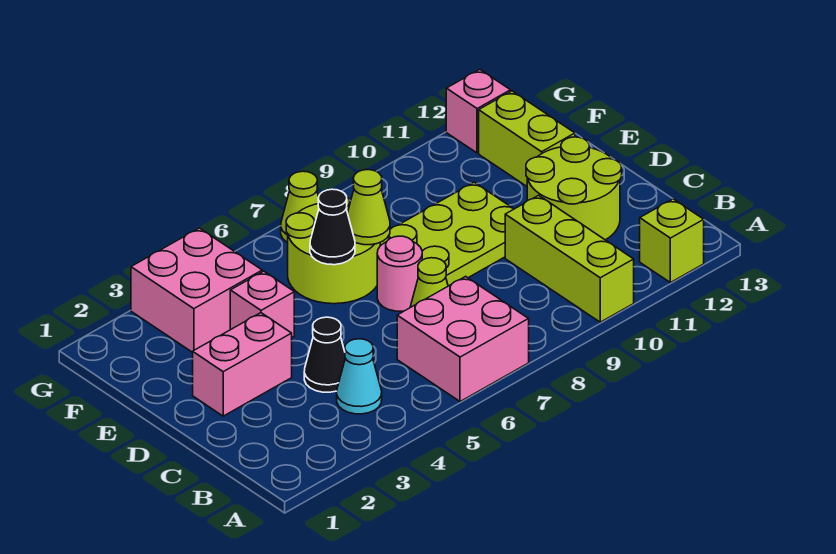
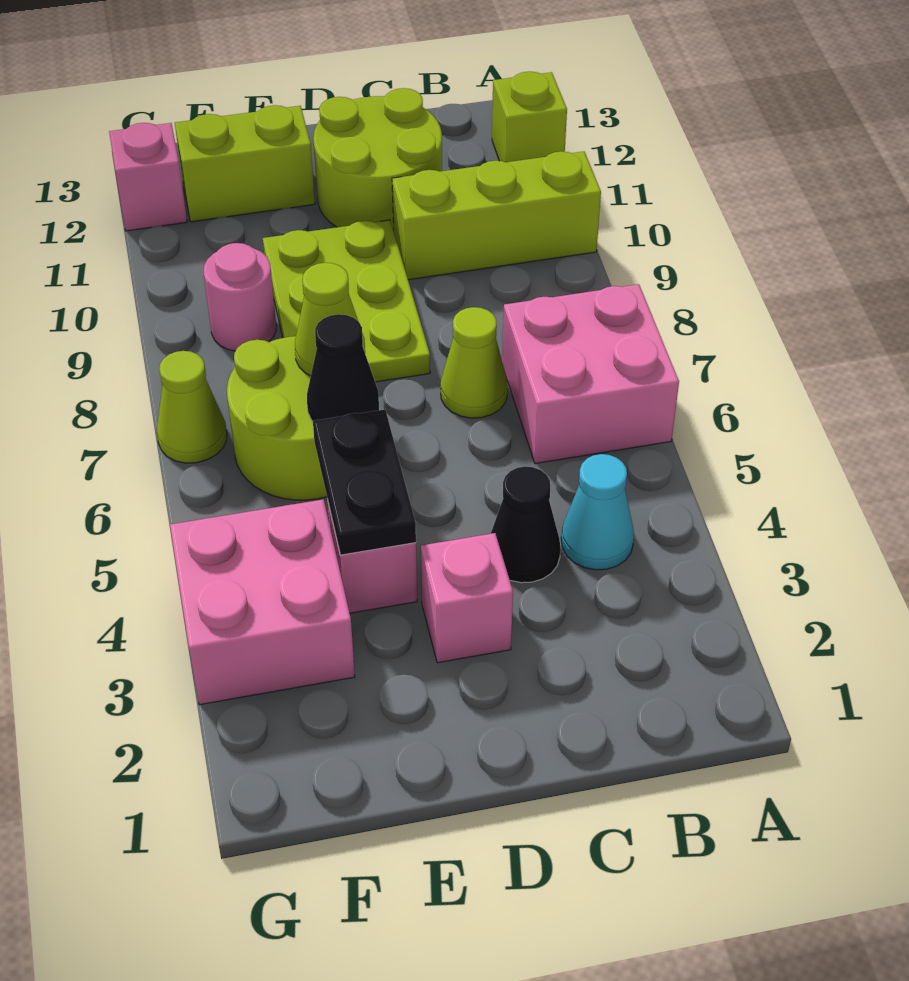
pink brick D2:D3 level 1 -> pink brick D3 level 1
pink round brick D7 level 1 -> pink round brick F9 level 1
none -> black plate E4:E5 level 2

